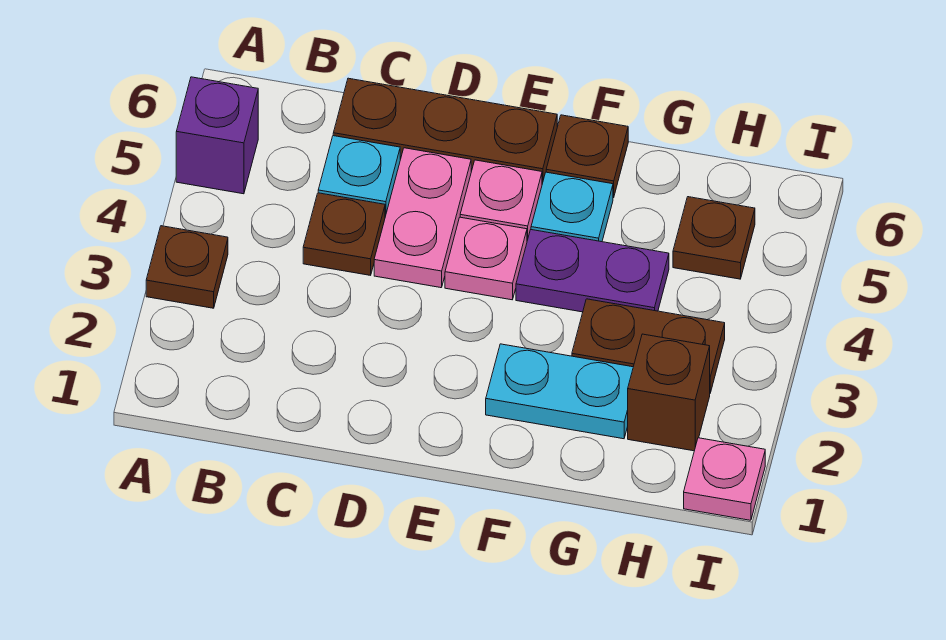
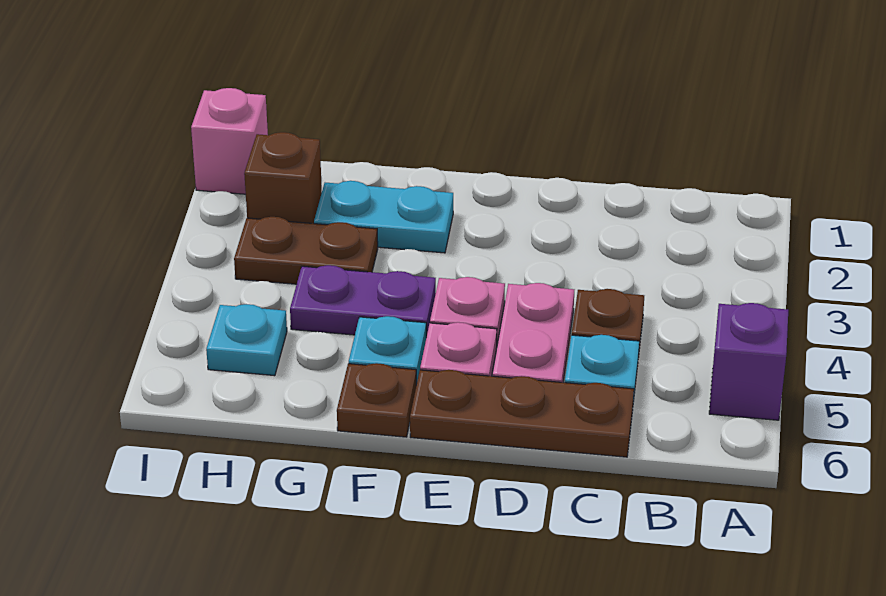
brown plate A3 level 1 -> none
brown plate H5 level 1 -> cyan plate H5 level 1
pink plate I1 level 1 -> pink brick I1 level 1

